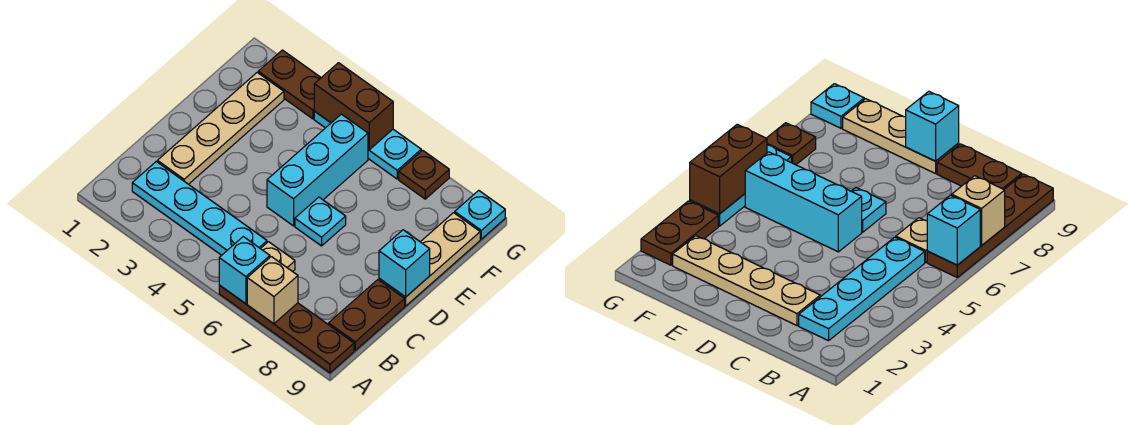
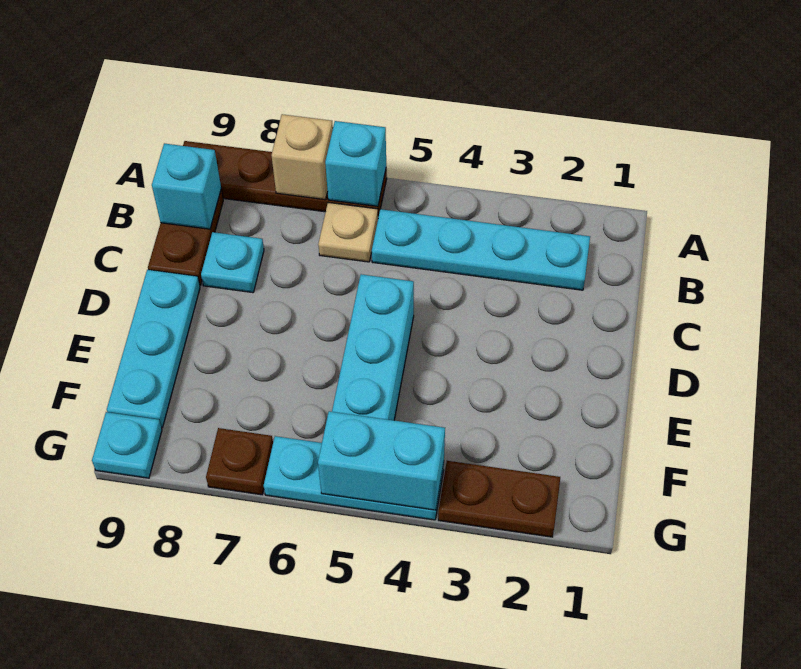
tan plate C2:F2 level 1 -> none
cyan plate D6 level 1 -> cyan plate C8 level 1
tan plate D9:F9 level 1 -> cyan plate D9:F9 level 1
cyan brick D9 level 2 -> cyan brick B9 level 2
brown brick G4:G5 level 2 -> cyan brick G4:G5 level 2

